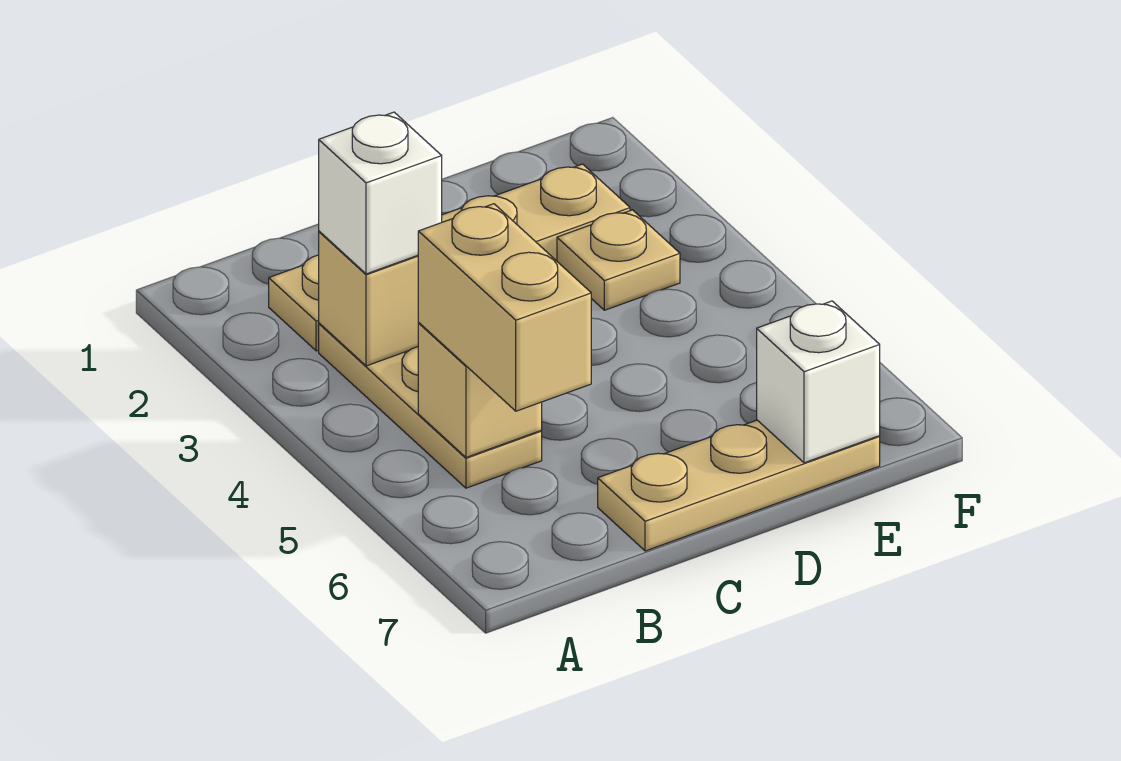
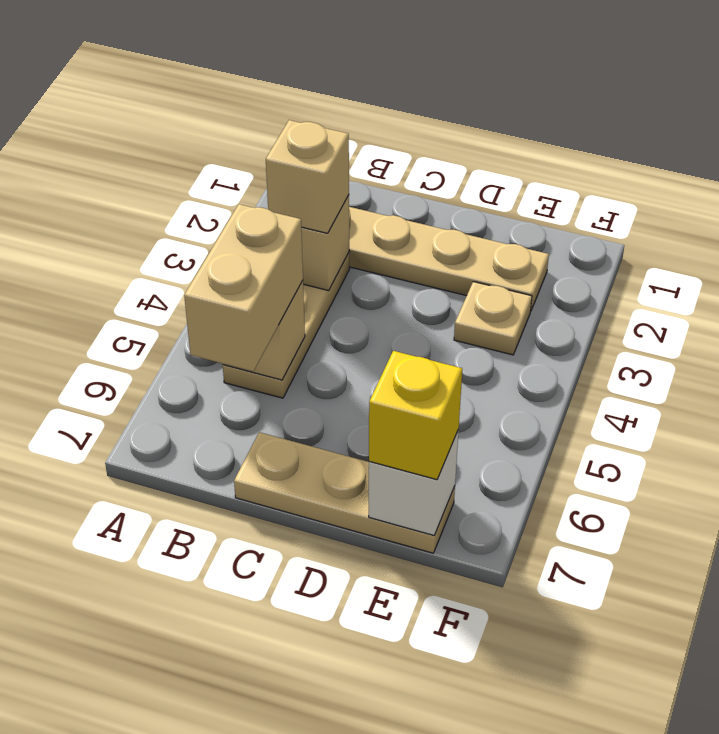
white brick B3 level 3 -> tan brick B3 level 3
none -> yellow brick E7 level 3

